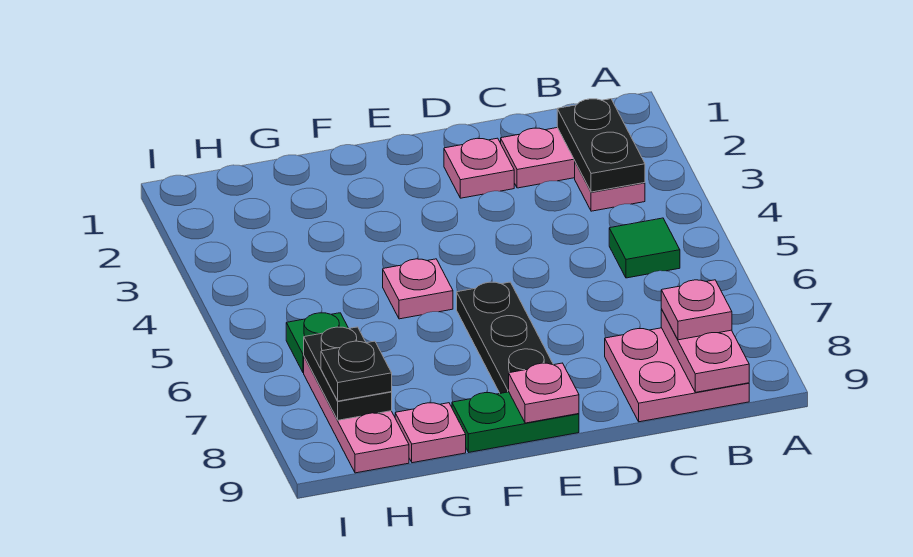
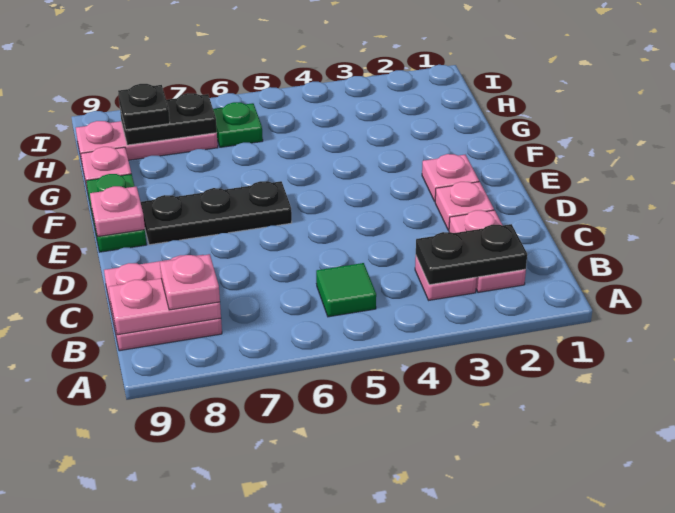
pink plate F5 level 1 -> pink plate E2 level 1

